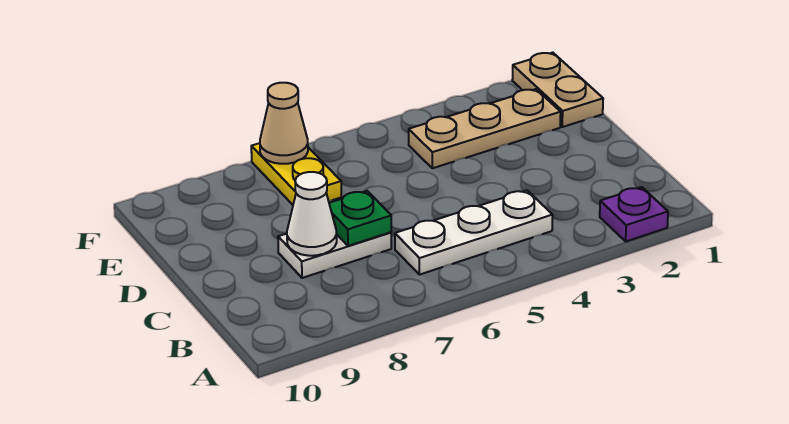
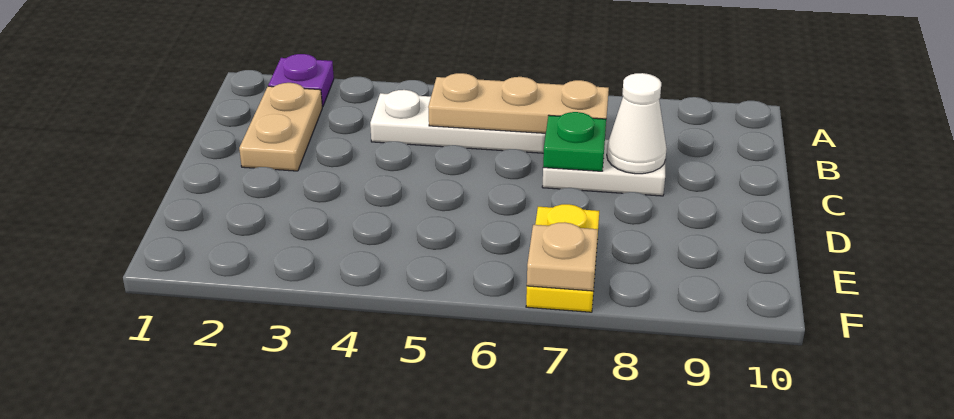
tan plate E1:F1 level 1 -> tan plate B2:C2 level 1
tan plate E2:E4 level 1 -> tan plate B5:B7 level 2
tan cone F7 level 2 -> tan plate F7 level 2

